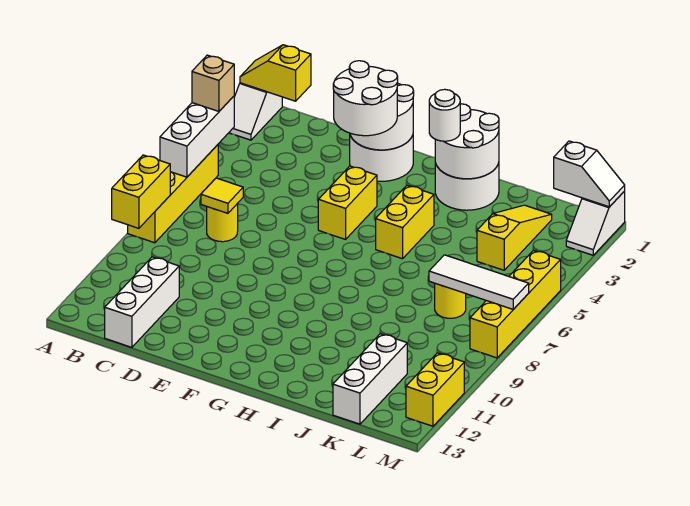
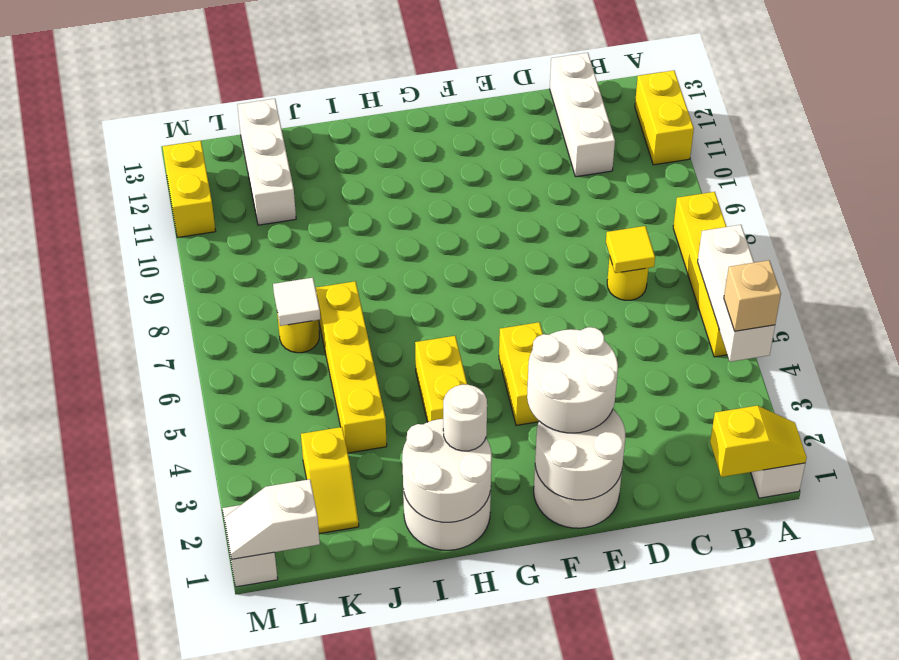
yellow brick A8:A9 level 2 -> yellow brick A11:A12 level 1
yellow slope K2:K4 level 1 top 4 -> yellow slope K2:K3 level 1 top 3
white tile K7:M7 level 2 -> white tile K7 level 2
yellow brick M5:M8 level 1 -> yellow brick J4:J7 level 1

